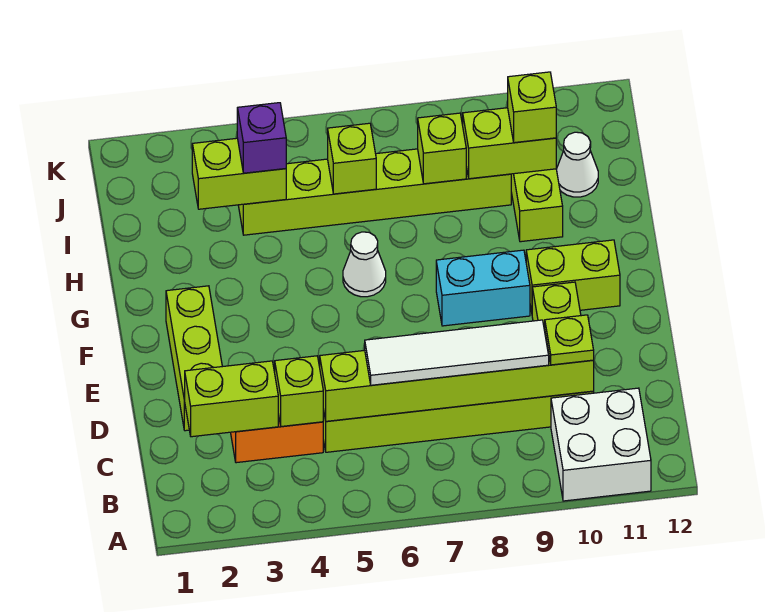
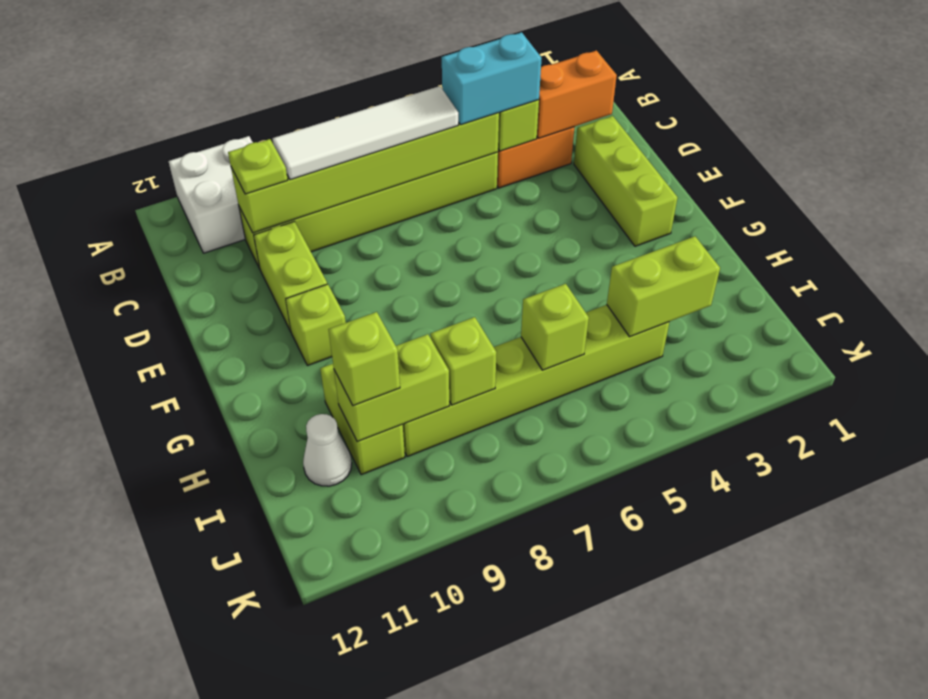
lime brick C2:C3 level 2 -> orange brick C2:C3 level 2
cyan brick F8:F9 level 1 -> cyan brick C4:C5 level 3
lime brick F10:F11 level 1 -> lime brick F10 level 1
white cone G6 level 1 -> none
purple brick I4 level 3 -> none

